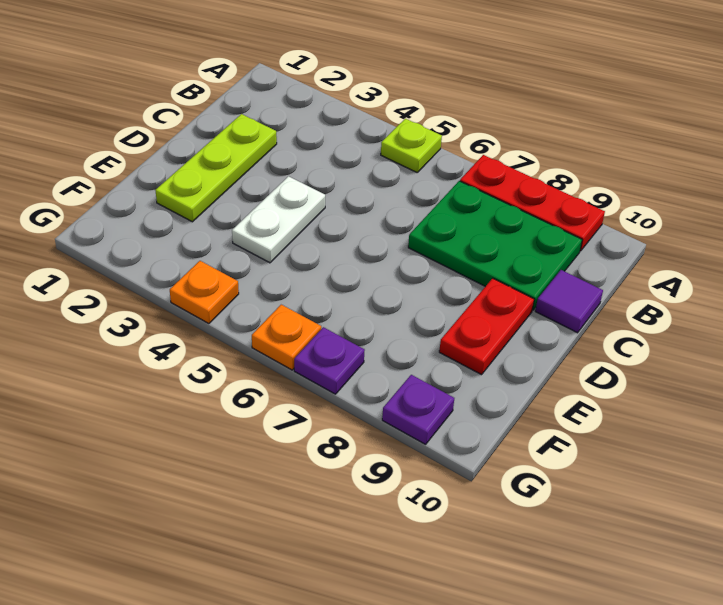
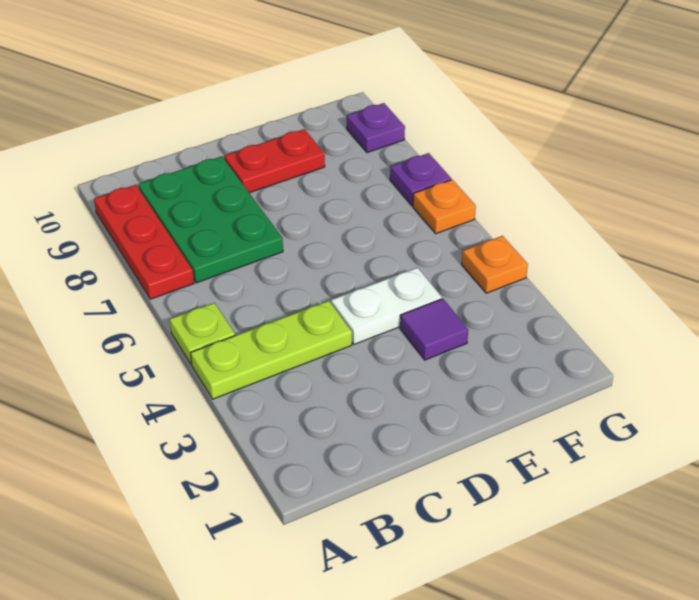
lime plate C2:E2 level 1 -> lime plate A4:C4 level 1
purple tile C10 level 1 -> purple tile E3 level 1

